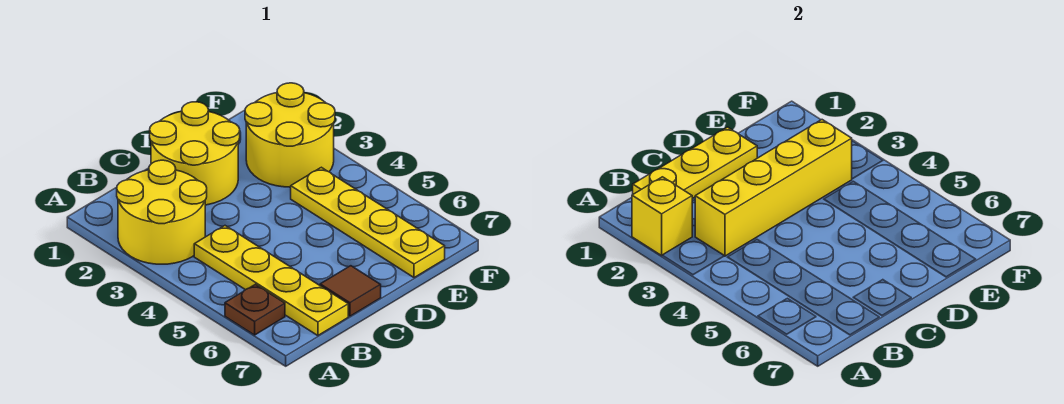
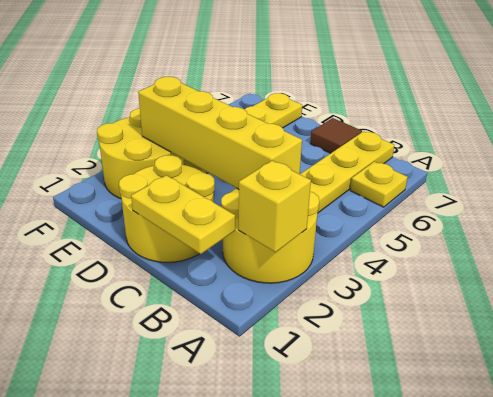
brown plate A6 level 1 -> yellow plate A6 level 1
yellow plate B1:D1 level 2 -> yellow plate B1:C1 level 2

